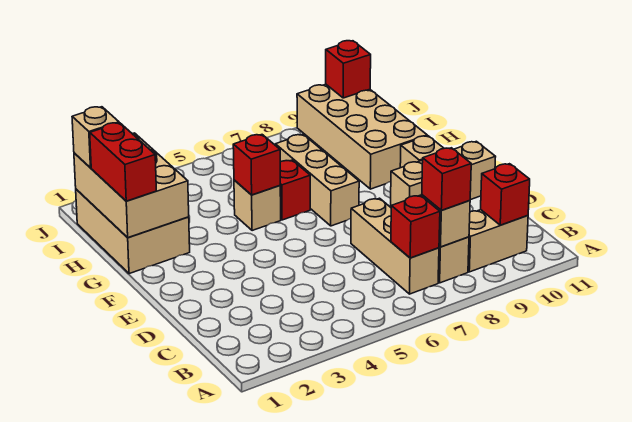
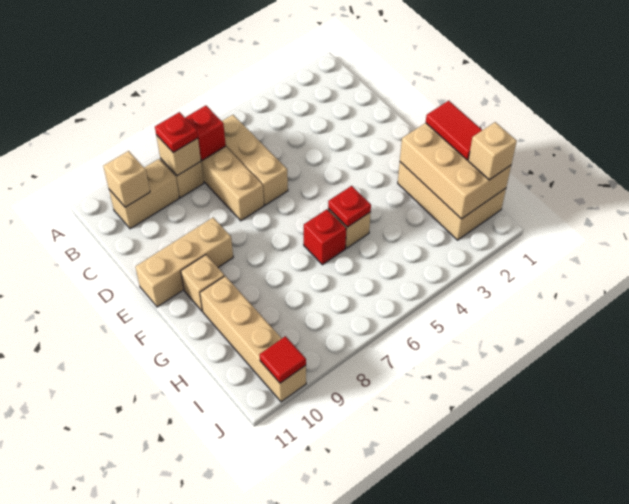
red brick B8 level 3 -> red plate B8 level 3
red brick B10 level 2 -> tan brick B10 level 2
tan brick F7:H7 level 1 -> tan brick B6:D6 level 1
red brick G1:H1 level 3 -> red tile G1:H1 level 3
red brick G5 level 2 -> red plate G5 level 2
tan brick G9:J10 level 1 -> tan brick G10:J10 level 1
red brick J10 level 2 -> red tile J10 level 2

